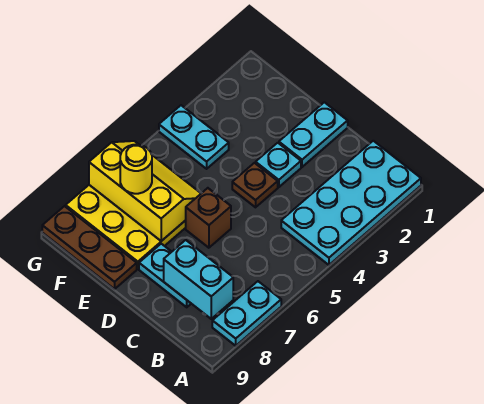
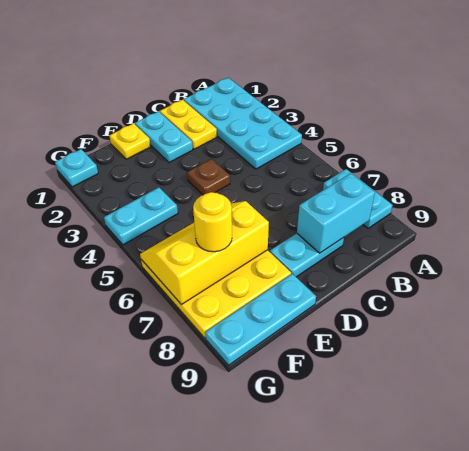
none -> yellow plate C1:C2 level 1
cyan plate D3 level 1 -> cyan plate G1 level 1
brown brick D6 level 1 -> none
none -> yellow plate E1 level 1
brown plate E9:G9 level 1 -> cyan plate E9:G9 level 1

